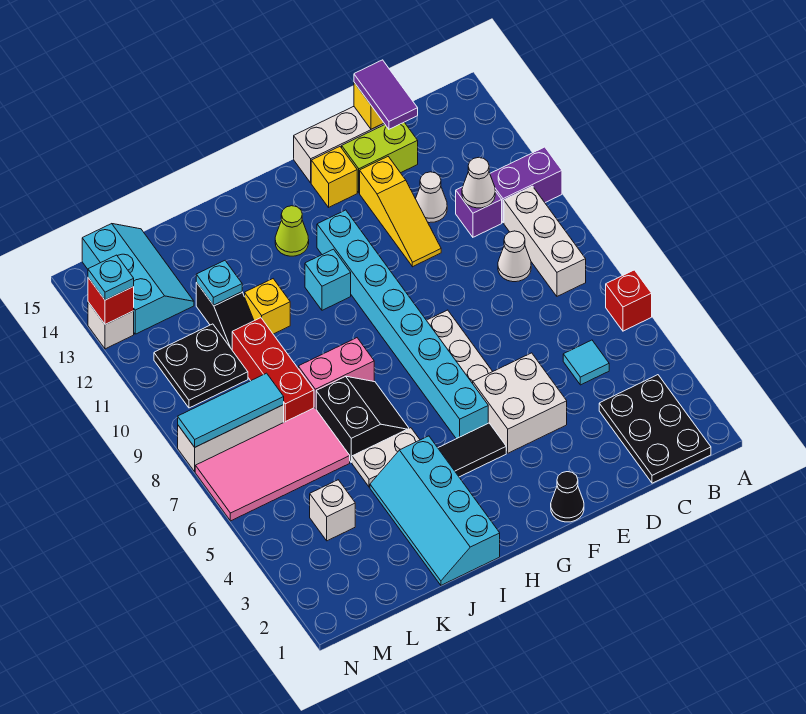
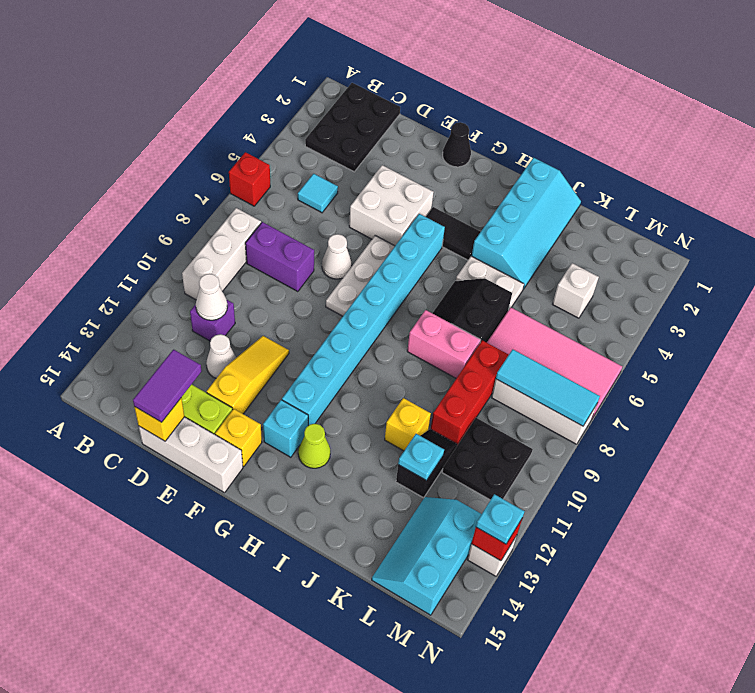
purple brick A11:B11 level 1 -> purple brick C8:D8 level 1
white cone C9 level 1 -> white cone E7 level 1
cyan brick H11 level 1 -> cyan brick G13 level 1

